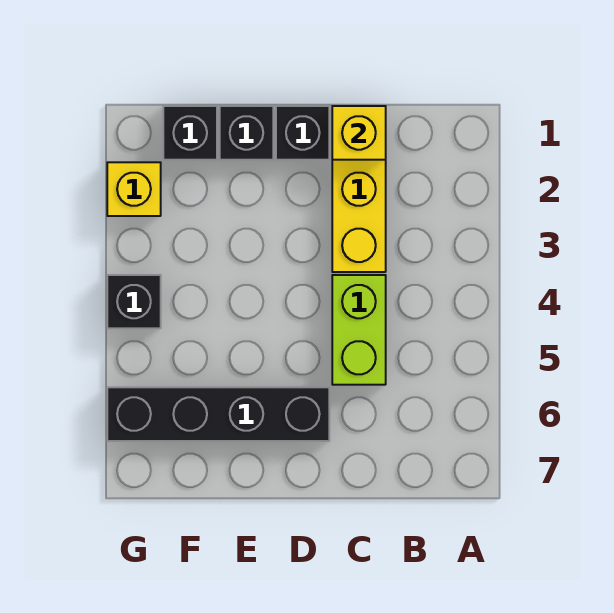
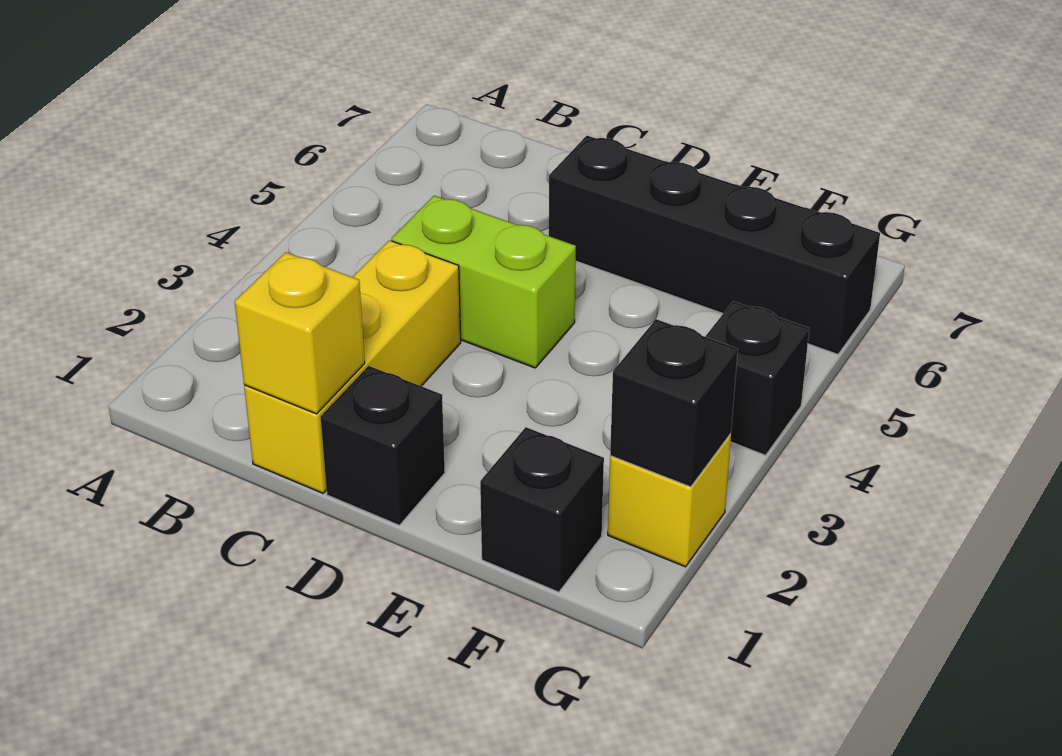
lime brick C4:C5 level 1 -> lime brick C4:D4 level 1
black brick E1 level 1 -> black brick G2 level 2

